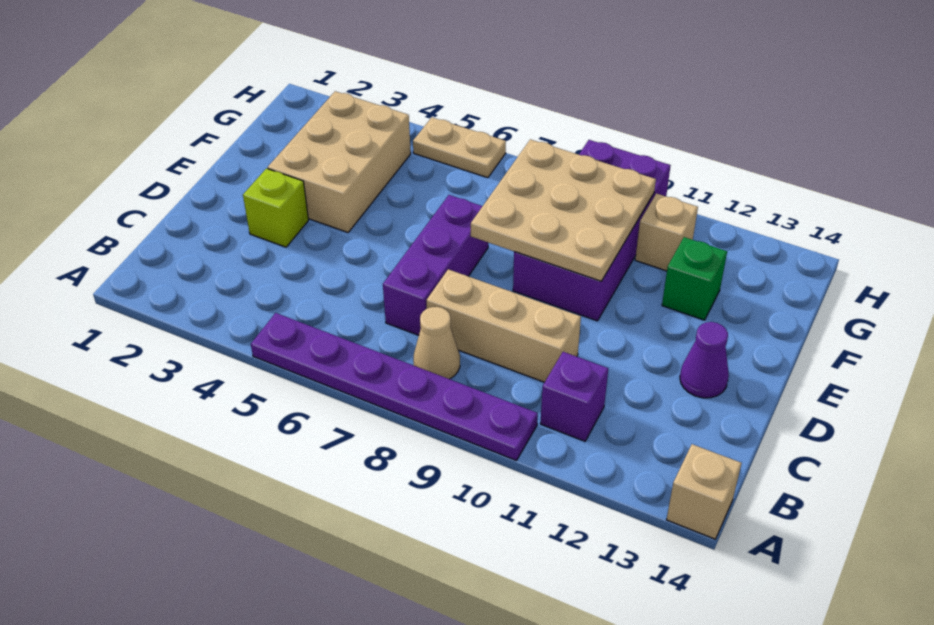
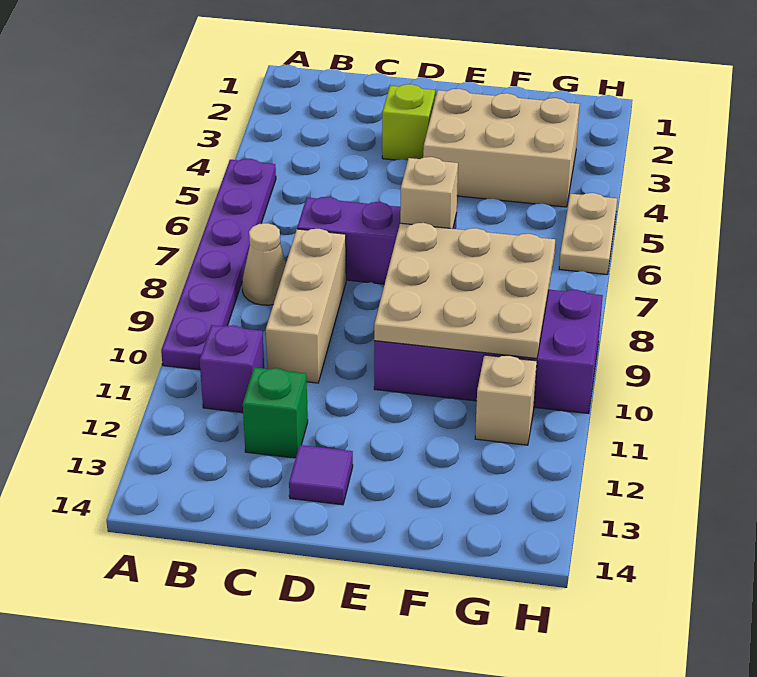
tan brick A14 level 1 -> tan brick E7 level 2
purple cone D13 level 1 -> purple tile D13 level 1
green brick F12 level 1 -> green brick C12 level 1

